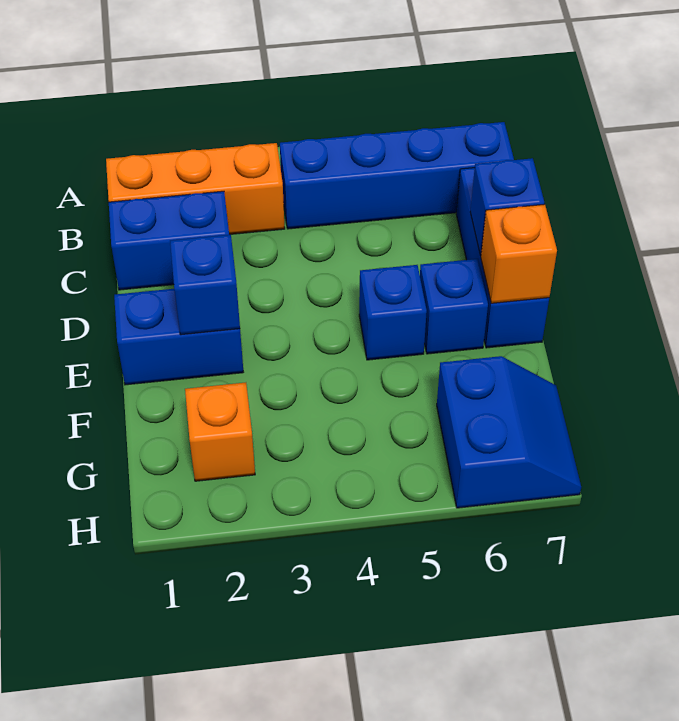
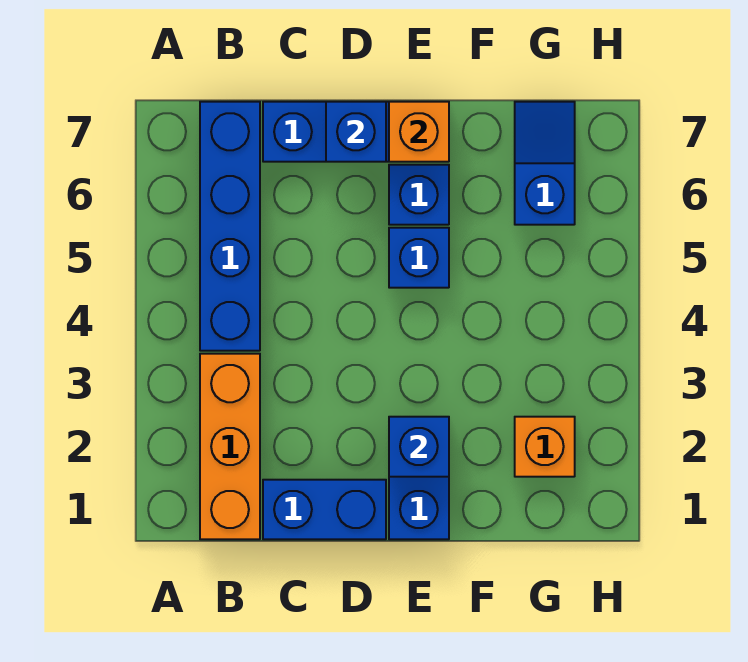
blue brick C1:C2 level 1 -> blue brick C1:D1 level 1
blue slope G6:H7 level 1 top 6 -> blue slope G6:G7 level 1 top 6

